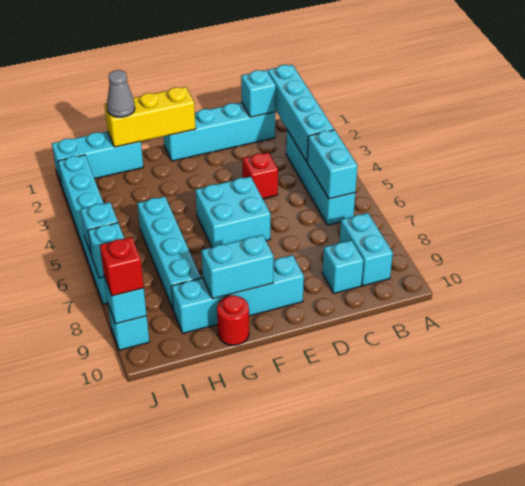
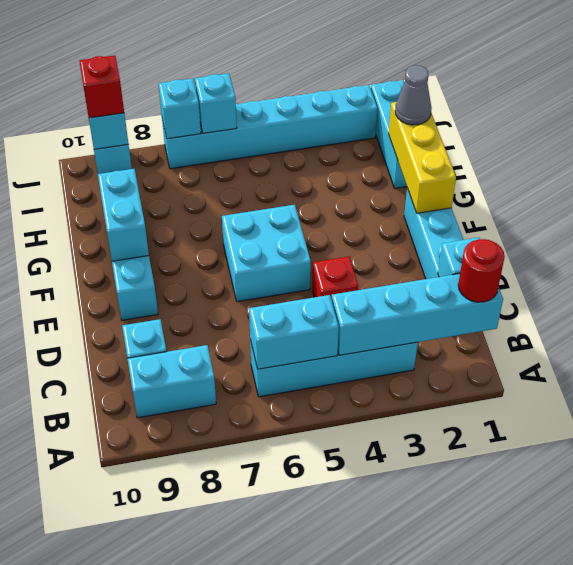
red round brick G10 level 1 -> red round brick B1 level 3
cyan brick H5:H8 level 1 -> none

